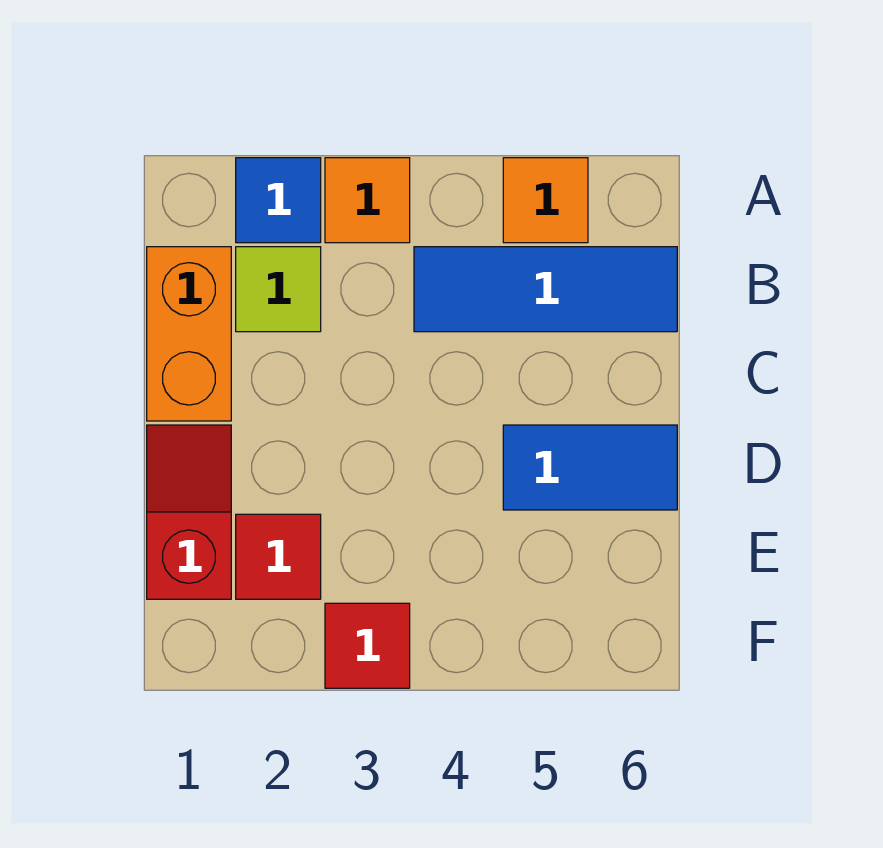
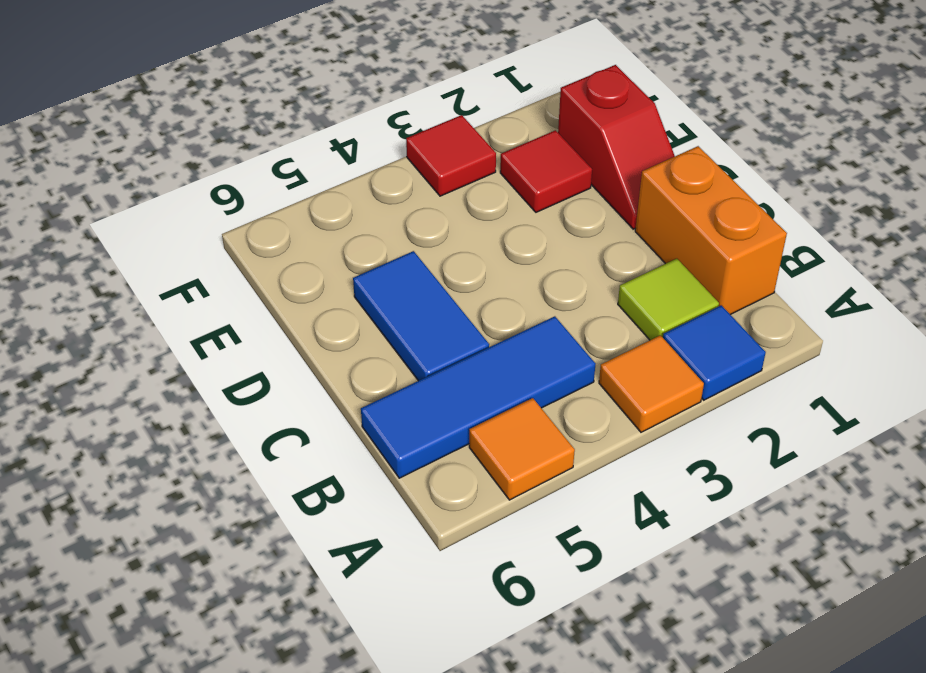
blue tile D5:D6 level 1 -> blue tile C5:D5 level 1

